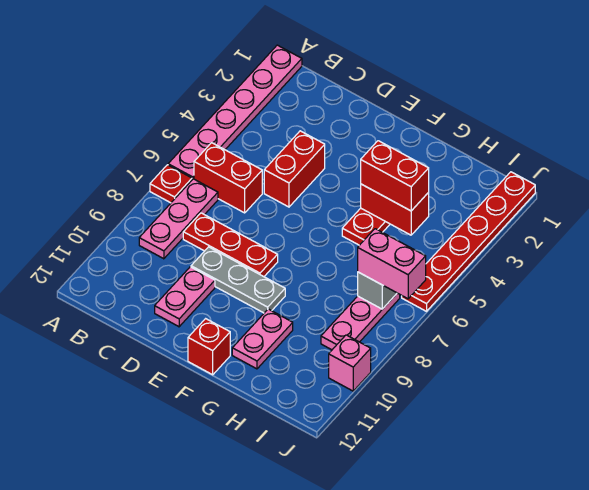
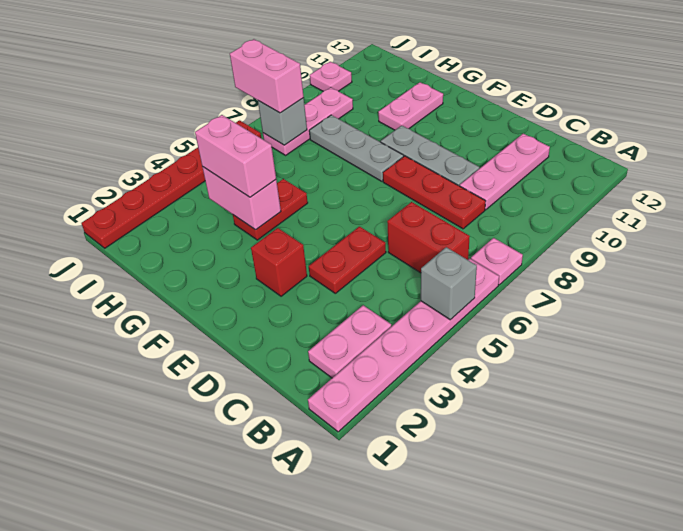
none -> grey brick A5 level 2
red plate A7 level 1 -> pink plate A7 level 1
pink plate B7:B9 level 1 -> pink plate C9:C11 level 1
red brick D4:D5 level 1 -> red plate D4:D5 level 1
pink plate D10:D11 level 1 -> pink plate B2:B3 level 1
none -> grey plate F8:H8 level 1
red brick F12 level 1 -> red brick E3 level 1
red brick G4:H4 level 2 -> pink brick G4:H4 level 2
red brick G4:H4 level 3 -> pink brick G4:H4 level 3
pink brick J10 level 1 -> pink plate J10 level 1

